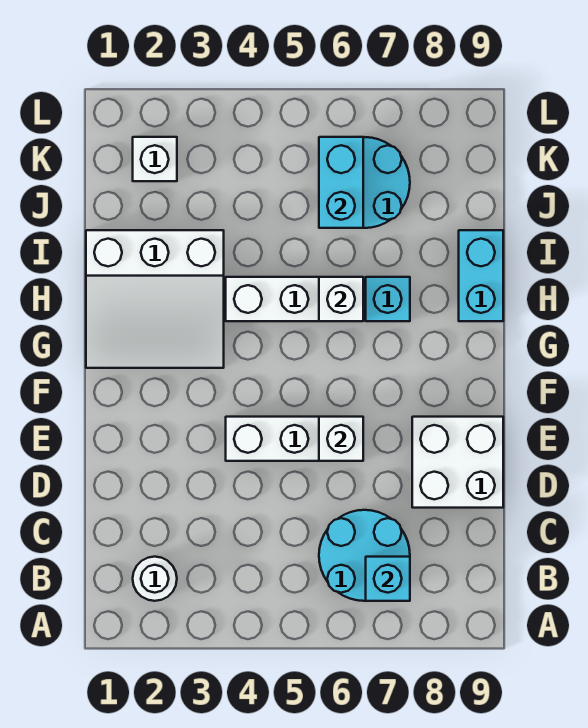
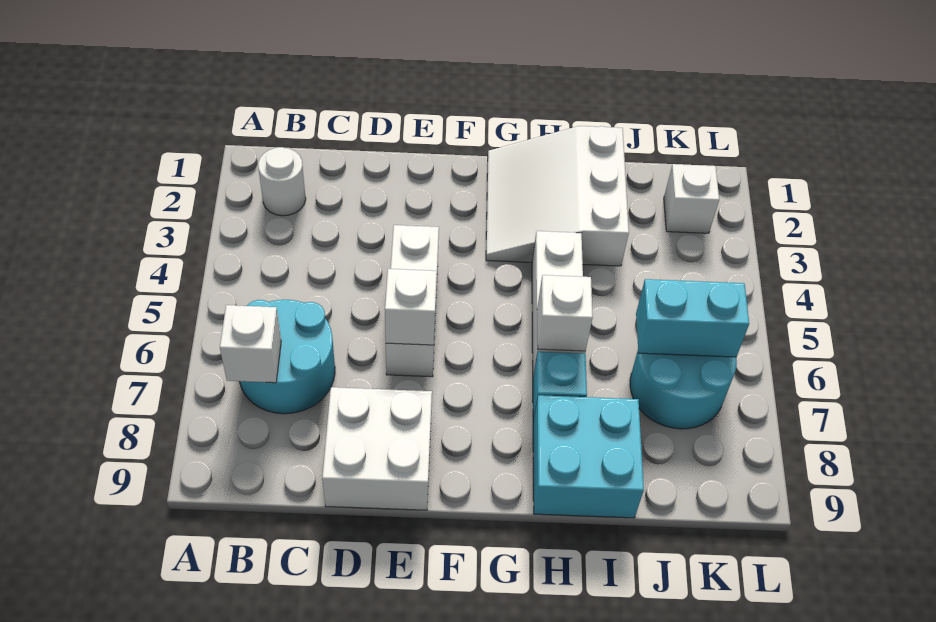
cyan brick B7 level 2 -> white brick B7 level 2
cyan brick H9:I9 level 1 -> cyan brick H8:I9 level 1

